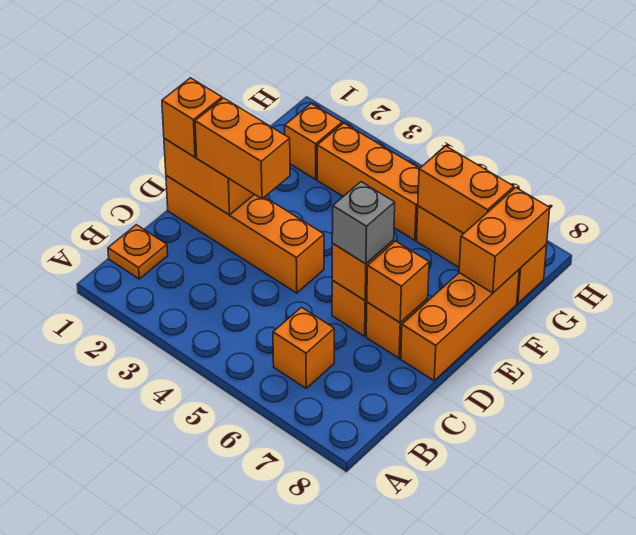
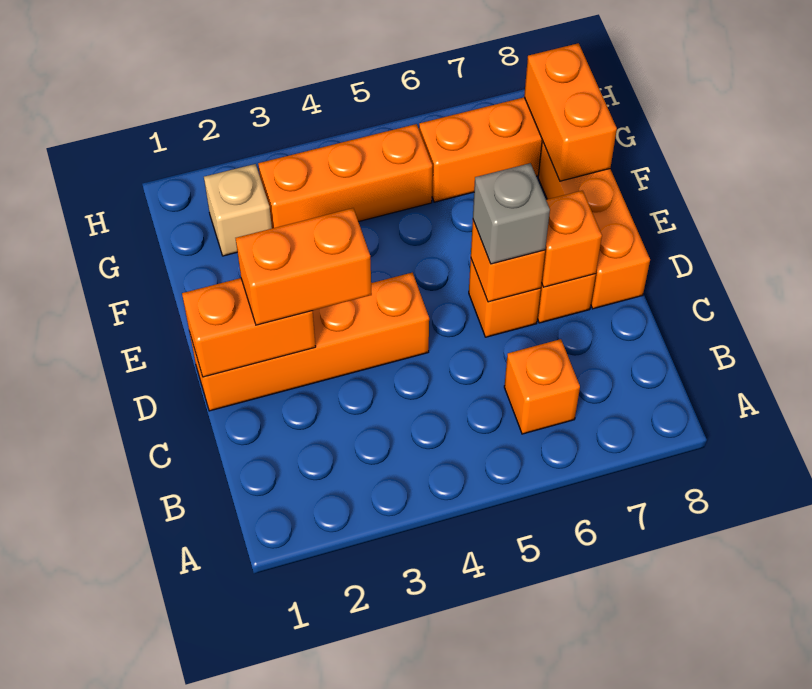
orange plate B1 level 1 -> none
orange brick D1 level 3 -> none
orange brick G2 level 1 -> tan brick G2 level 1
orange brick G6:G7 level 2 -> none

